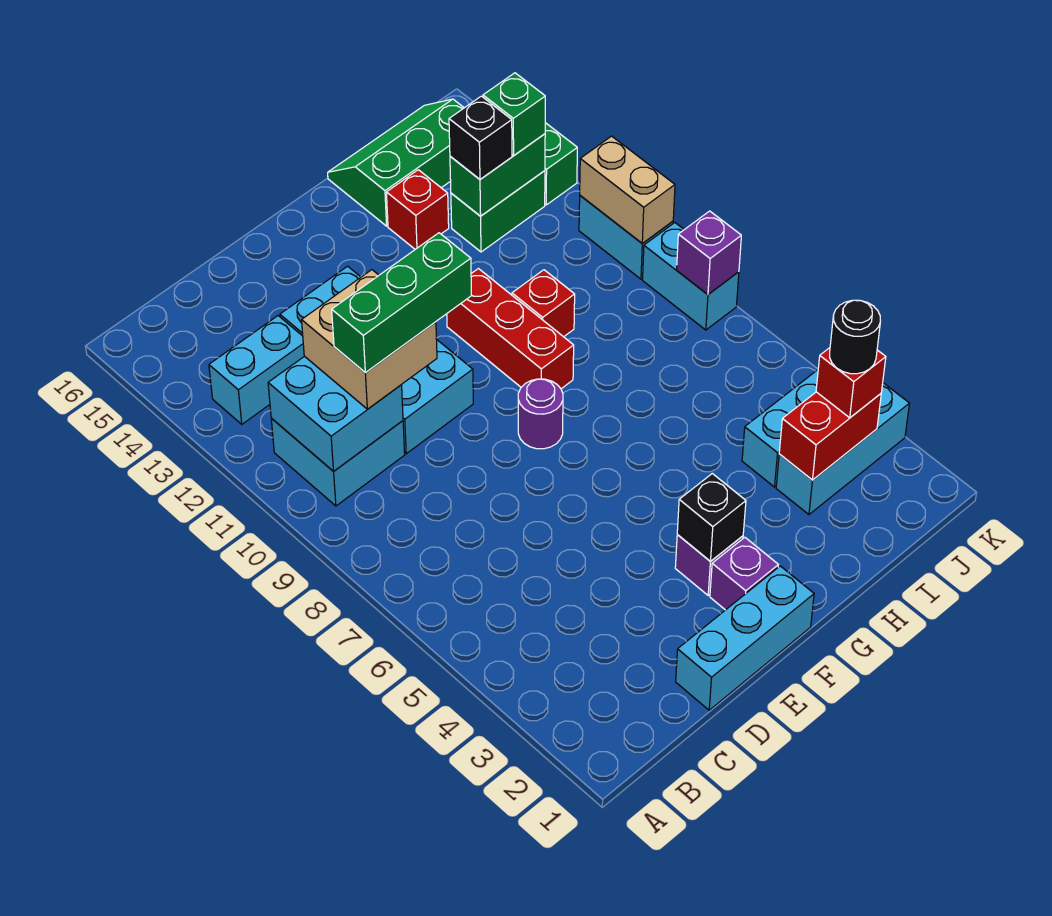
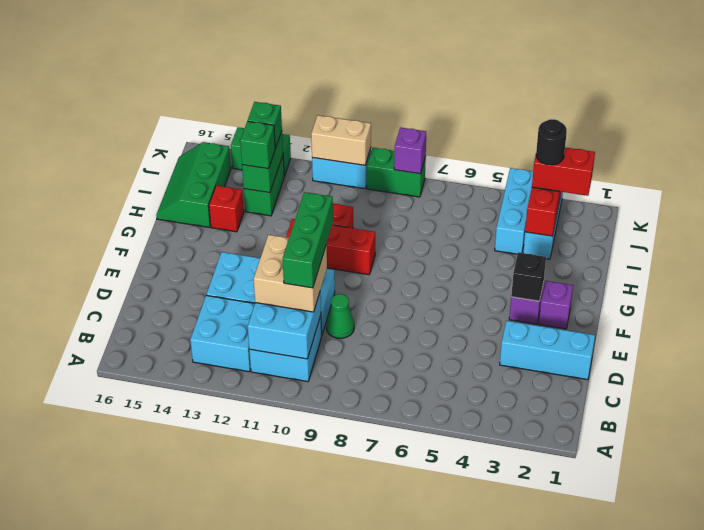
cyan brick B13:C13 level 1 -> cyan brick B12:C13 level 1
cyan brick D1:F1 level 1 -> cyan brick D1:D3 level 1
none -> green cone D9 level 1
purple round brick F8 level 1 -> none
black brick I13 level 3 -> green brick I13 level 3
red brick J3 level 3 -> red brick J2:J3 level 3
cyan brick K8:K9 level 1 -> green brick K8:K9 level 1

